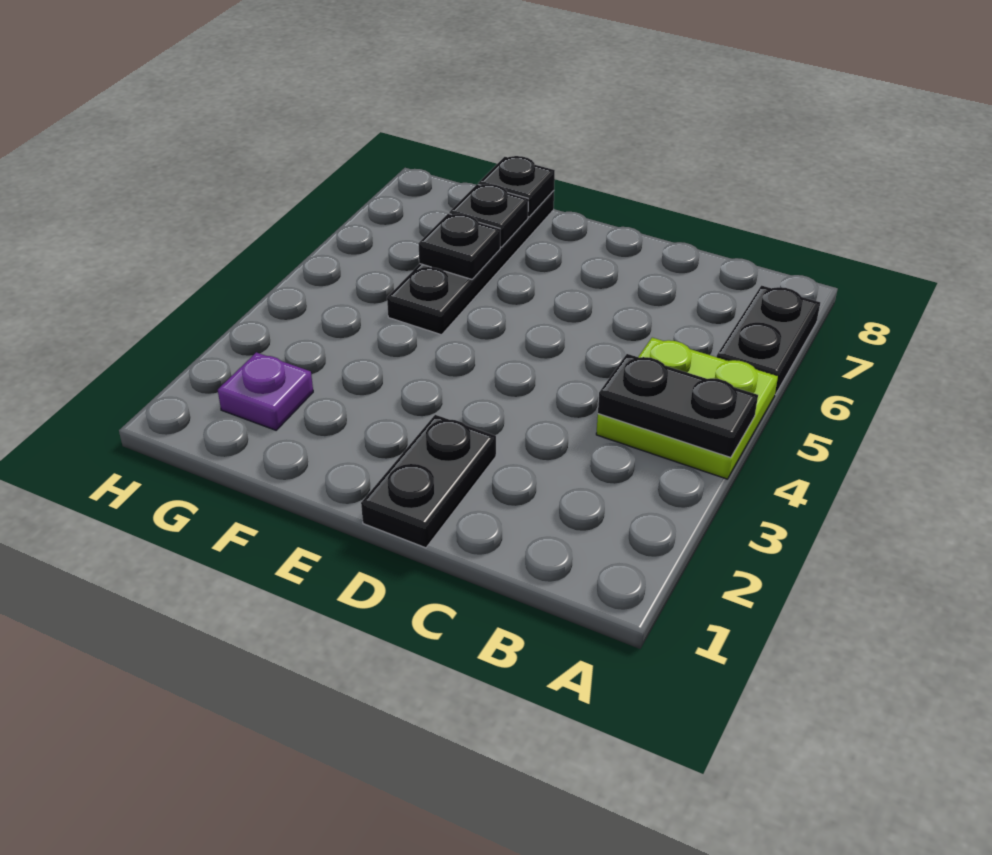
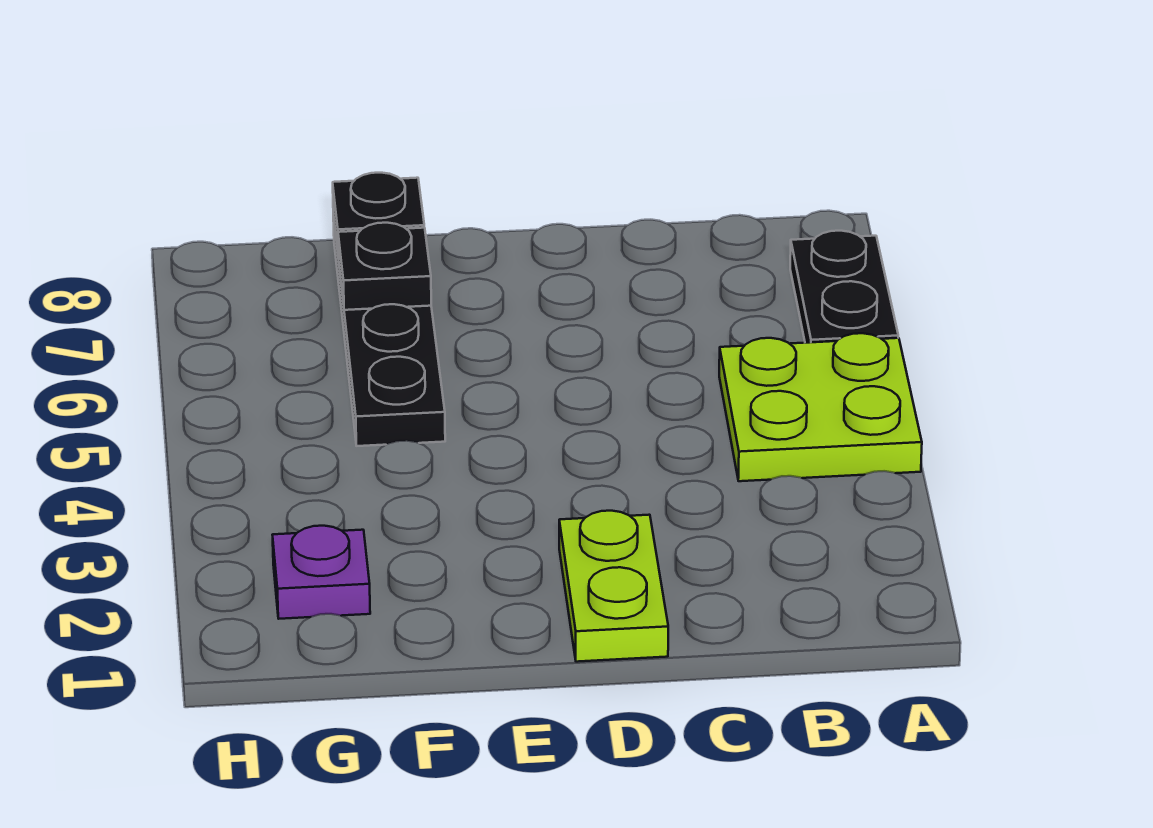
black plate A4:B4 level 2 -> none
black plate D1:D2 level 1 -> lime plate D1:D2 level 1
black plate F6 level 2 -> none

